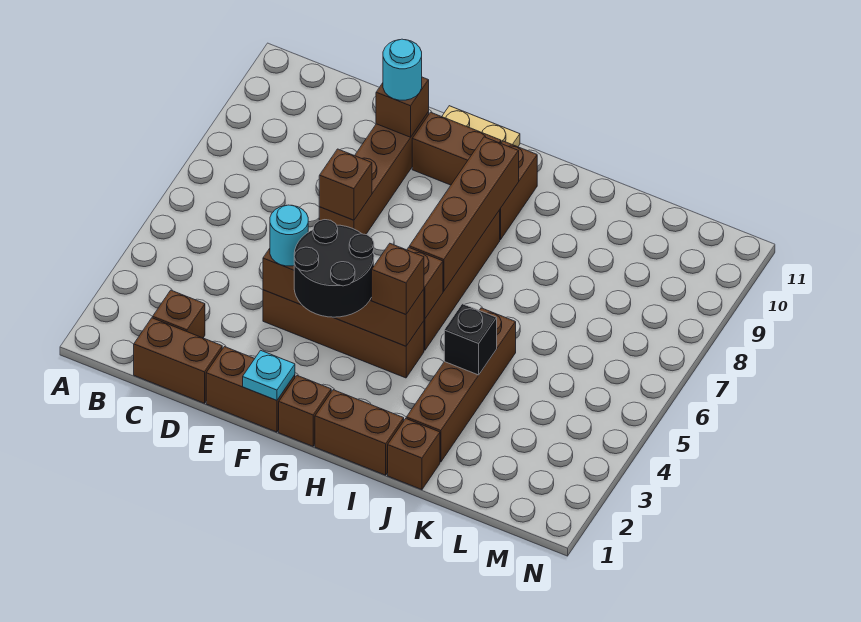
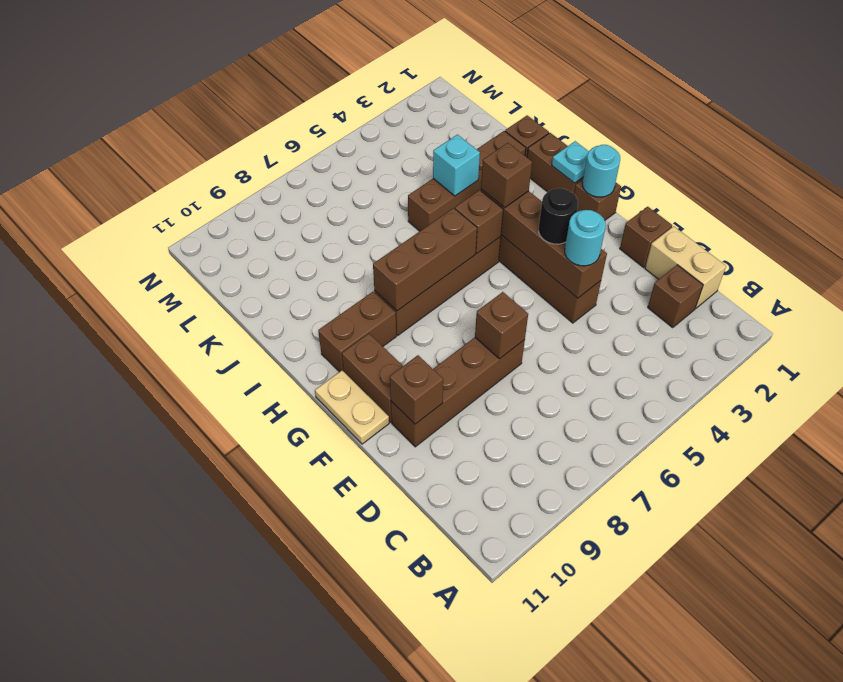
brown brick C1:D1 level 1 -> tan brick C1:D1 level 1
brown brick E1:F1 level 1 -> brown brick E1 level 1
cyan round brick E10 level 3 -> cyan round brick G1 level 2
cyan plate F1 level 2 -> cyan plate H1 level 2
black round brick F3:G4 level 3 -> black round brick F4 level 3
brown brick H6:H9 level 2 -> brown brick H6:H8 level 2
black brick J4 level 2 -> cyan brick J4 level 2

